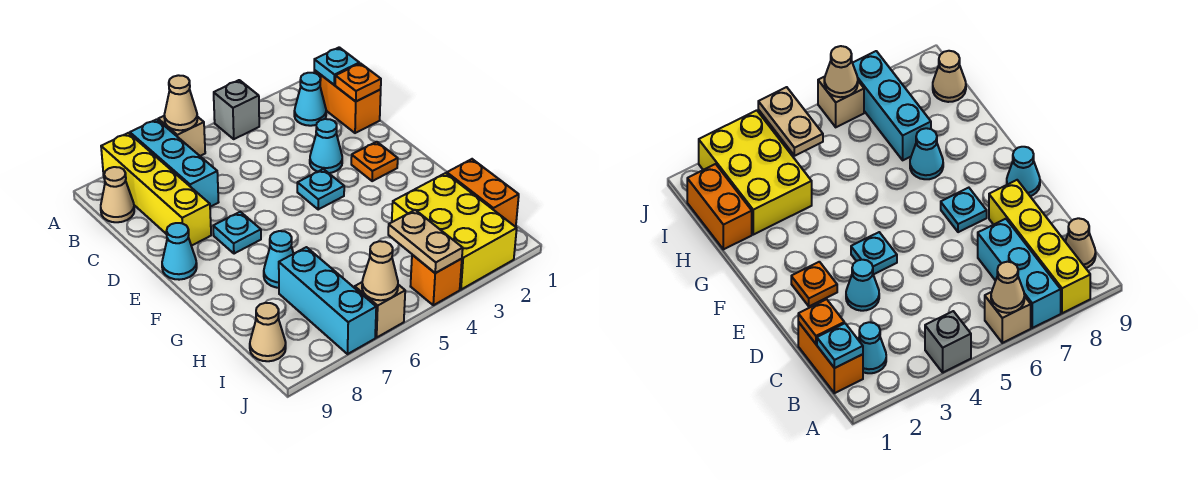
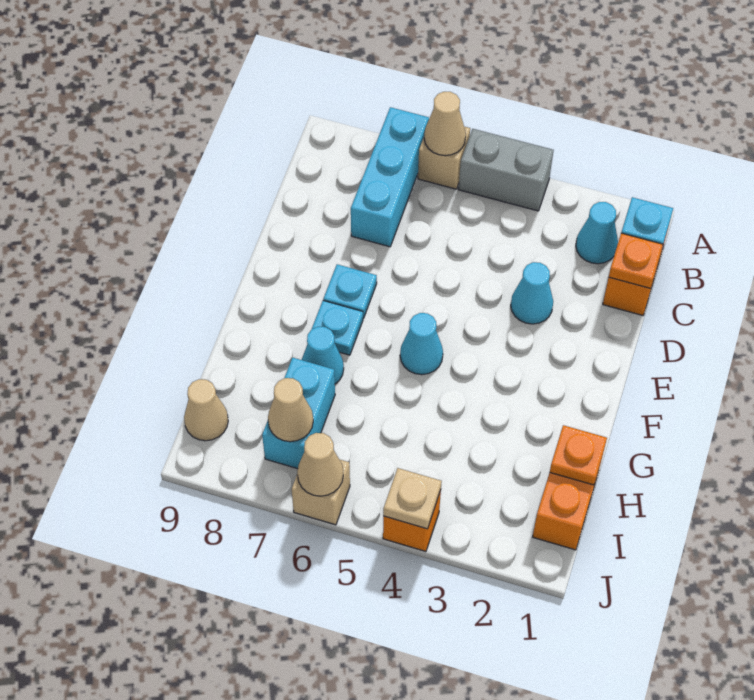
grey brick A4 level 1 -> grey brick A4:A5 level 1
yellow brick A8:D8 level 1 -> none
tan cone B9 level 1 -> tan cone I7 level 2
orange plate E2 level 1 -> orange plate H1 level 2
cyan plate E4 level 1 -> cyan plate F7 level 1
cyan cone E9 level 1 -> cyan cone F5 level 1
yellow brick H2:J3 level 1 -> none
cyan brick H7:J7 level 1 -> cyan brick H7:I7 level 1
tan plate I4:J4 level 2 -> tan plate J4 level 2

